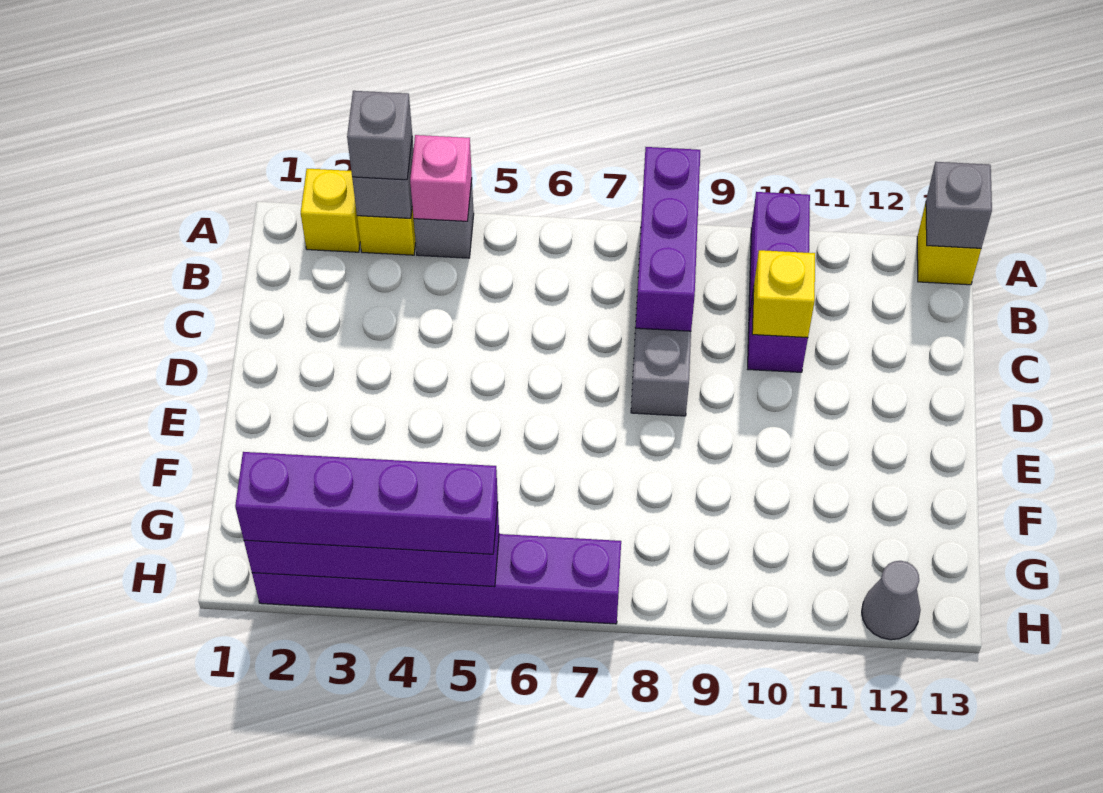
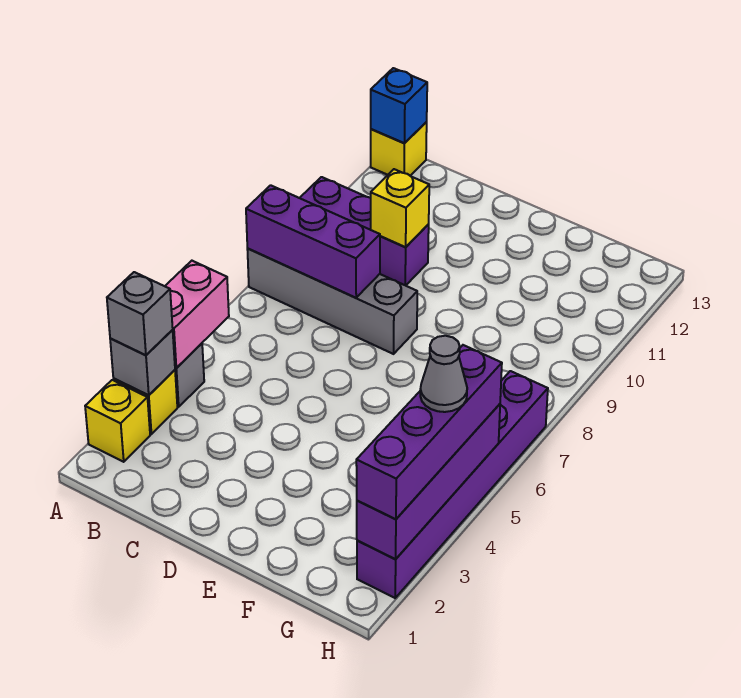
pink brick A4 level 2 -> pink brick A4:A5 level 2
grey brick A13 level 2 -> blue brick A13 level 2
grey cone H12 level 1 -> grey cone H4 level 4

